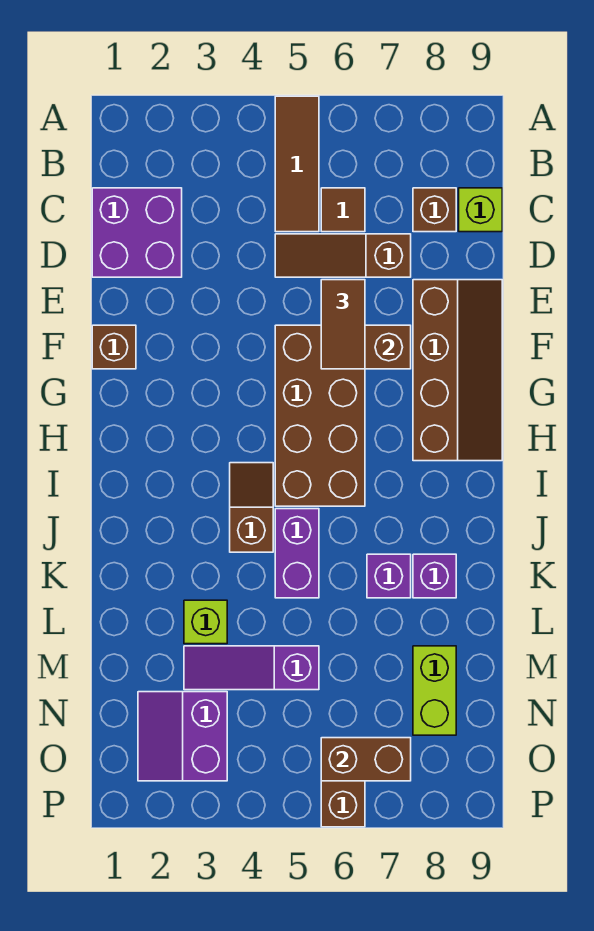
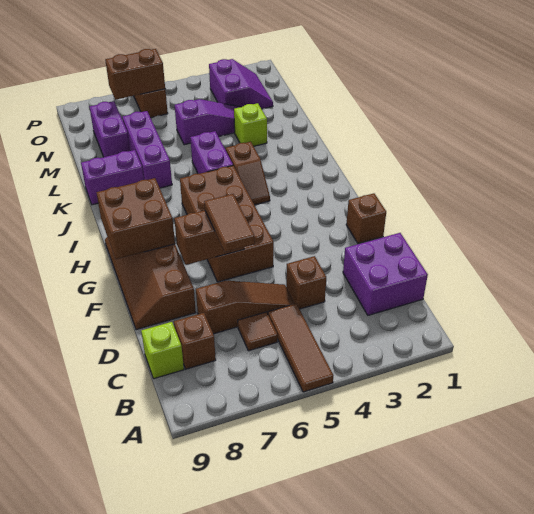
none -> brown brick D4 level 1
none -> brown brick G8:H9 level 2
purple brick K7 level 1 -> purple brick K7:M7 level 1
purple brick K8 level 1 -> purple brick K8:K9 level 1
lime brick M8:N8 level 1 -> purple brick M8:N8 level 1

